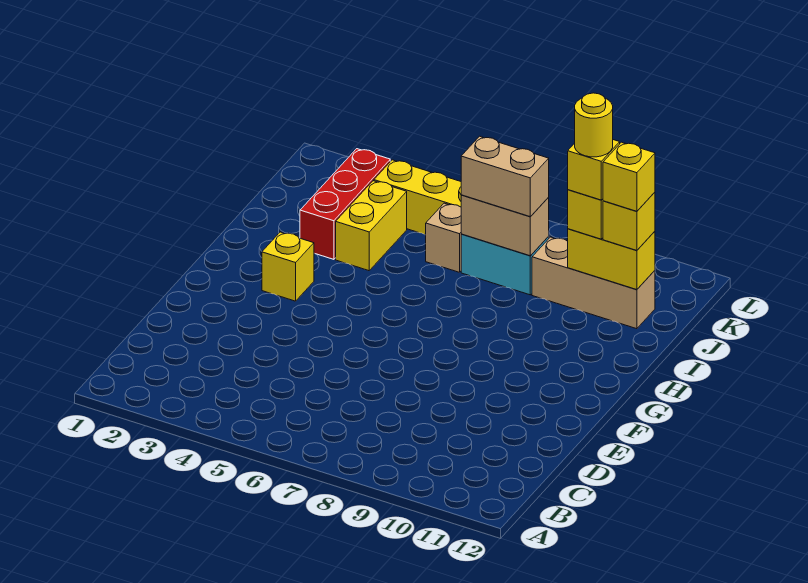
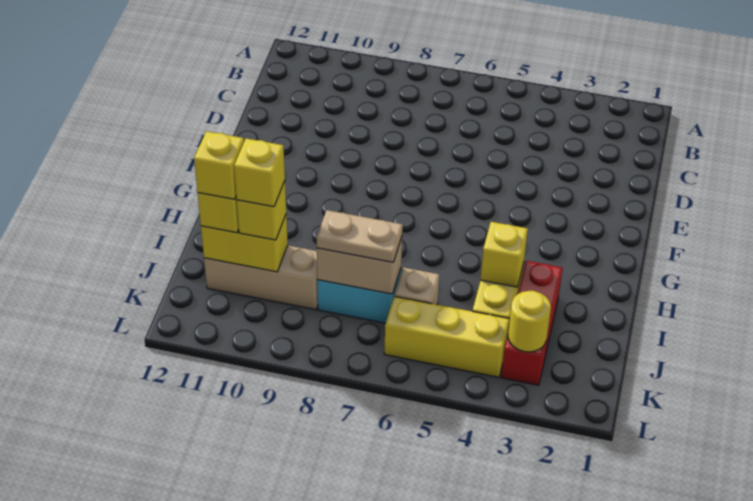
yellow brick G3 level 1 -> yellow brick I4 level 2
tan brick J7:J8 level 3 -> tan plate J7:J8 level 3
yellow round brick J10 level 5 -> yellow round brick K3 level 2

